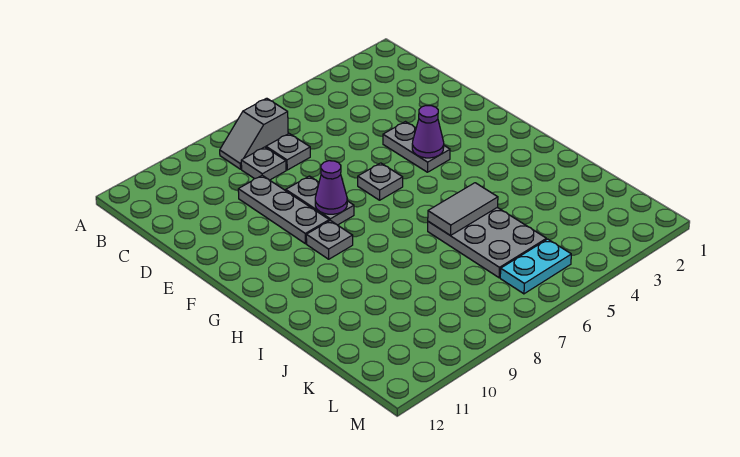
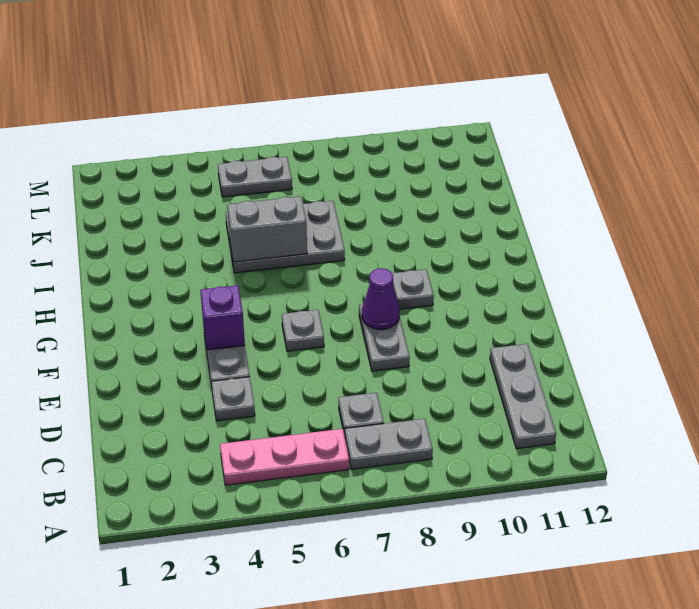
none -> pink plate B4:B6 level 1
grey slope B7:B8 level 1 top 7 -> grey plate B7:B8 level 1
grey plate C8 level 1 -> grey plate D4 level 1
grey plate D9:F9 level 1 -> grey plate B11:D11 level 1
purple cone F4 level 2 -> purple brick F4 level 2
grey plate I5:K6 level 1 -> grey plate I5:J7 level 1
grey tile I5:I6 level 2 -> grey brick I5:I6 level 2
cyan plate L5:L6 level 1 -> grey plate L5:L6 level 1

